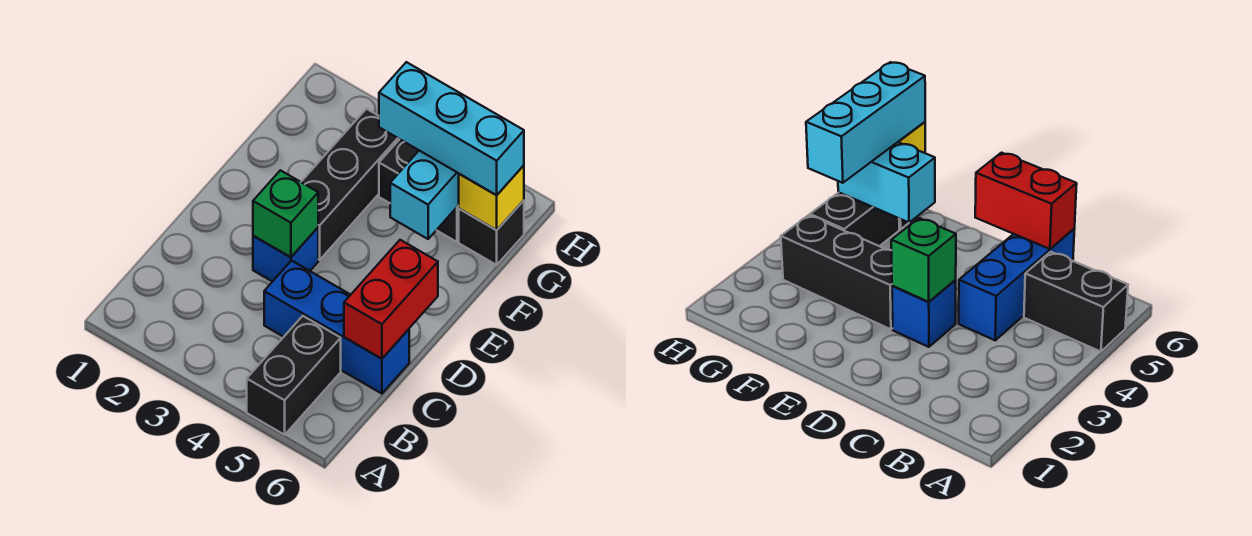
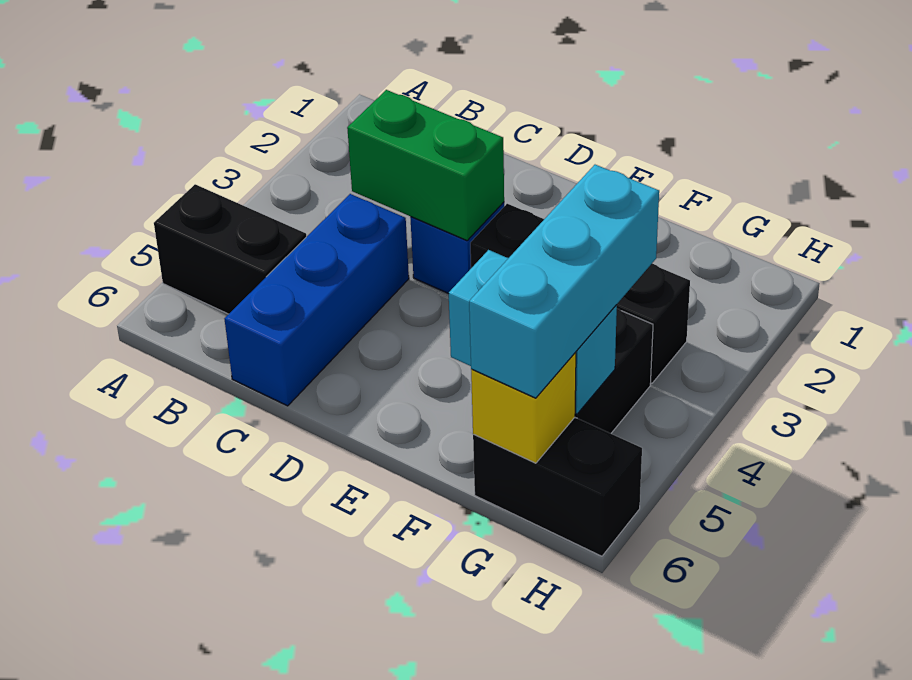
red brick C6:D6 level 2 -> none
green brick D3 level 2 -> green brick C3:D3 level 2
black brick G6 level 1 -> black brick G6:H6 level 1

